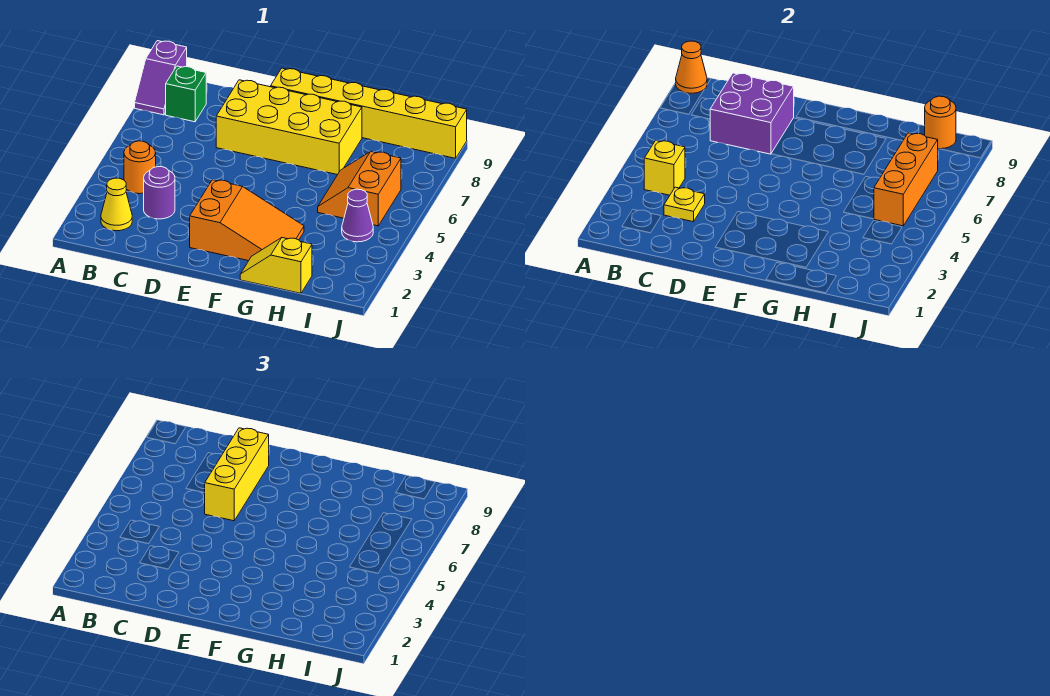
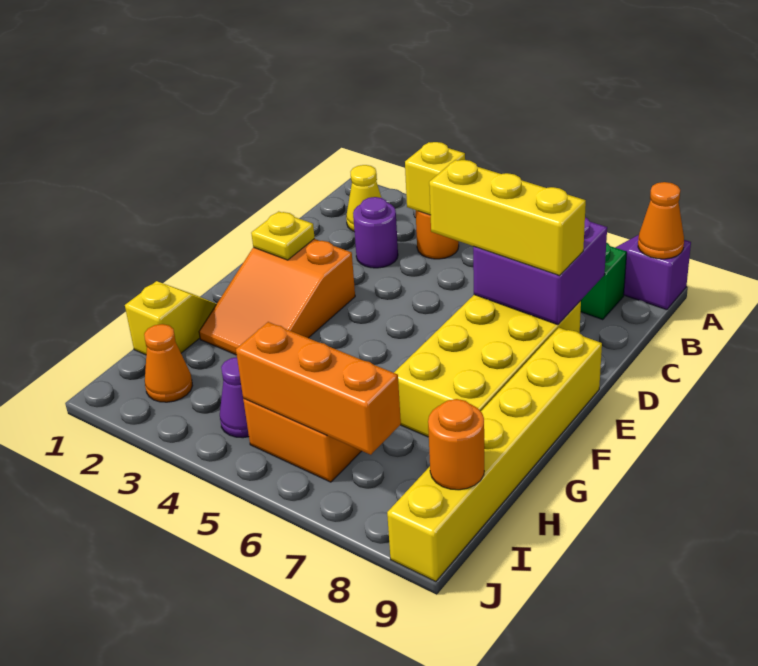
yellow plate C3 level 2 -> yellow plate E2 level 2
none -> orange cone I2 level 1

